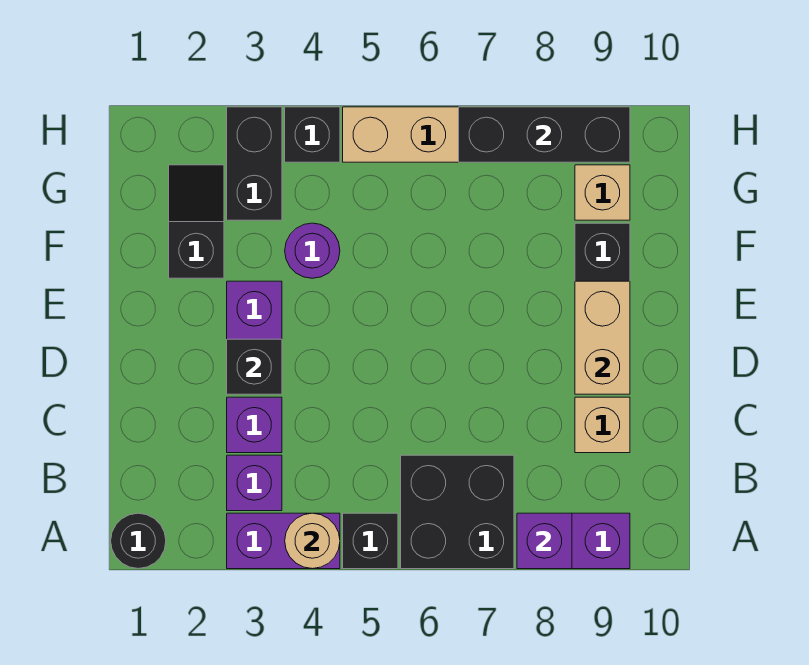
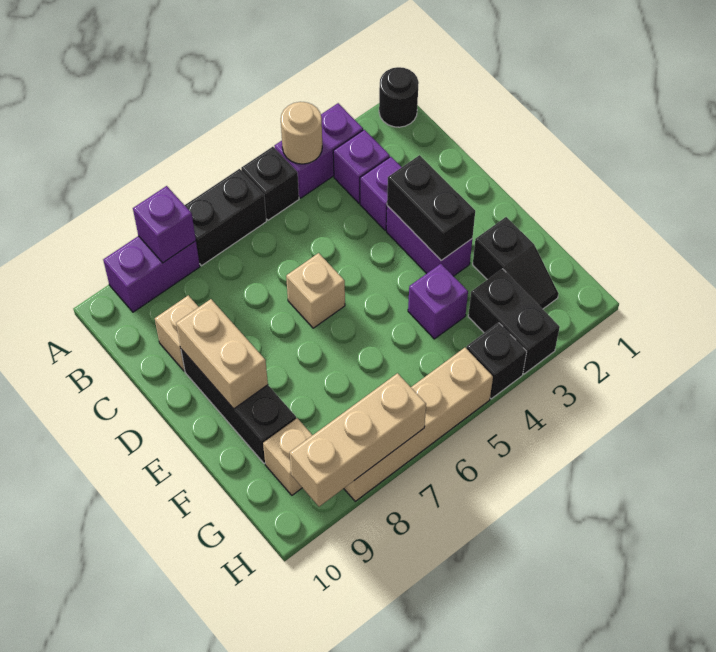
black brick A6:B7 level 1 -> black brick A6:A7 level 1
black brick D3 level 2 -> black brick D3:E3 level 2
none -> tan brick D6 level 1
purple round brick F4 level 1 -> purple brick F4 level 1
black brick H7:H9 level 2 -> tan brick H7:H9 level 2

